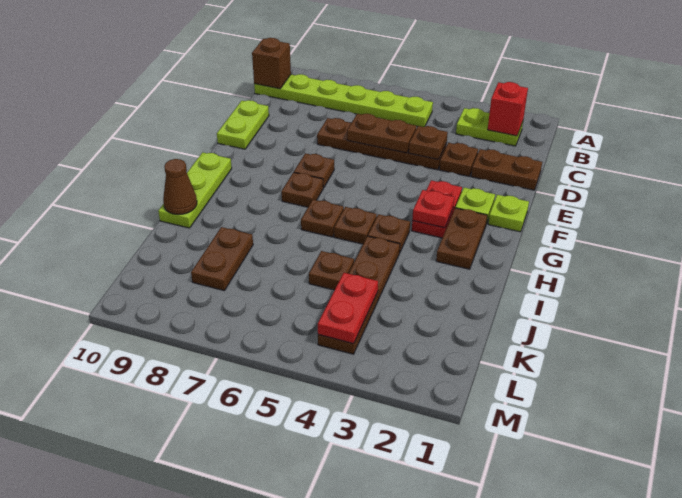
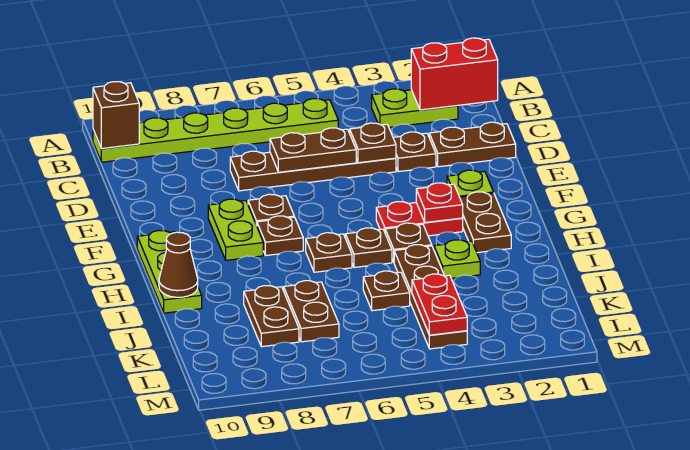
red brick B2 level 2 -> red brick B1:B2 level 2
lime plate D10:E10 level 1 -> lime plate F8:G8 level 1
lime plate F1 level 1 -> lime plate I3 level 1
red plate F3:G3 level 1 -> red plate G3:G4 level 1
none -> brown plate J7:K7 level 1

